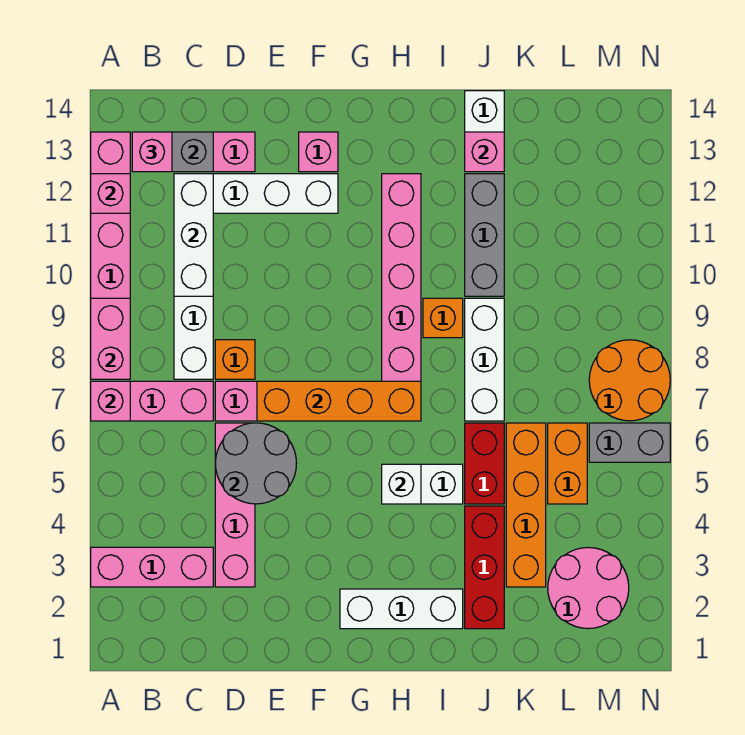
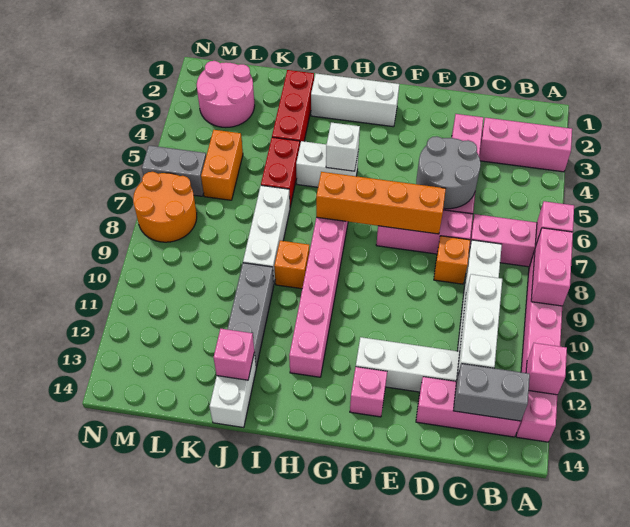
pink brick B13 level 3 -> none
orange brick K3:K6 level 1 -> none

